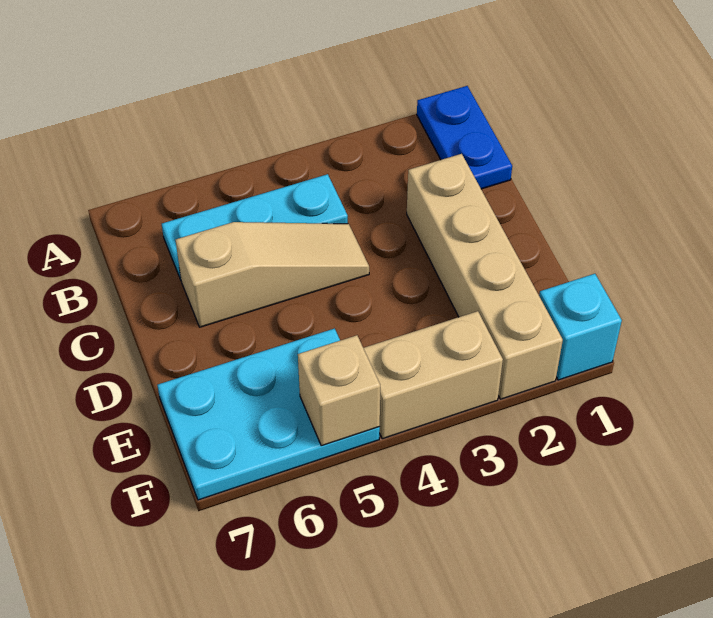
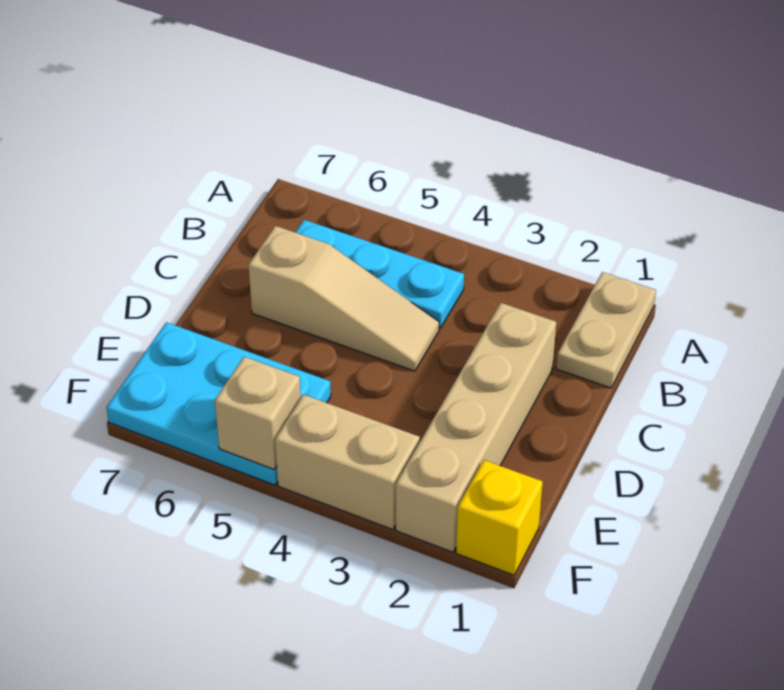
blue plate A1:B1 level 1 -> tan plate A1:B1 level 1
cyan brick F1 level 1 -> yellow brick F1 level 1

